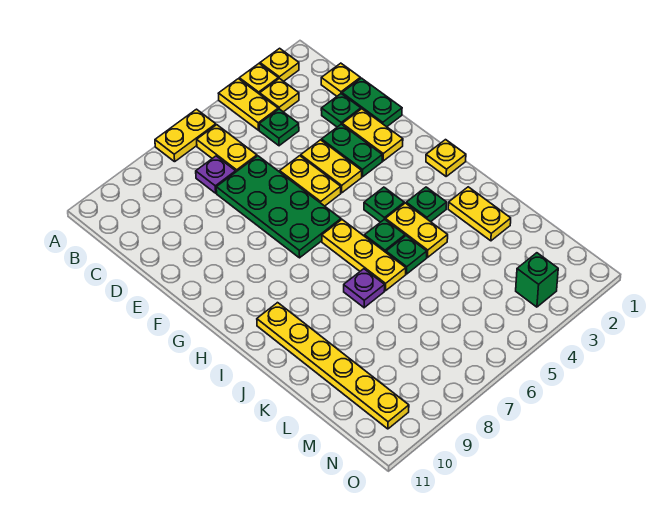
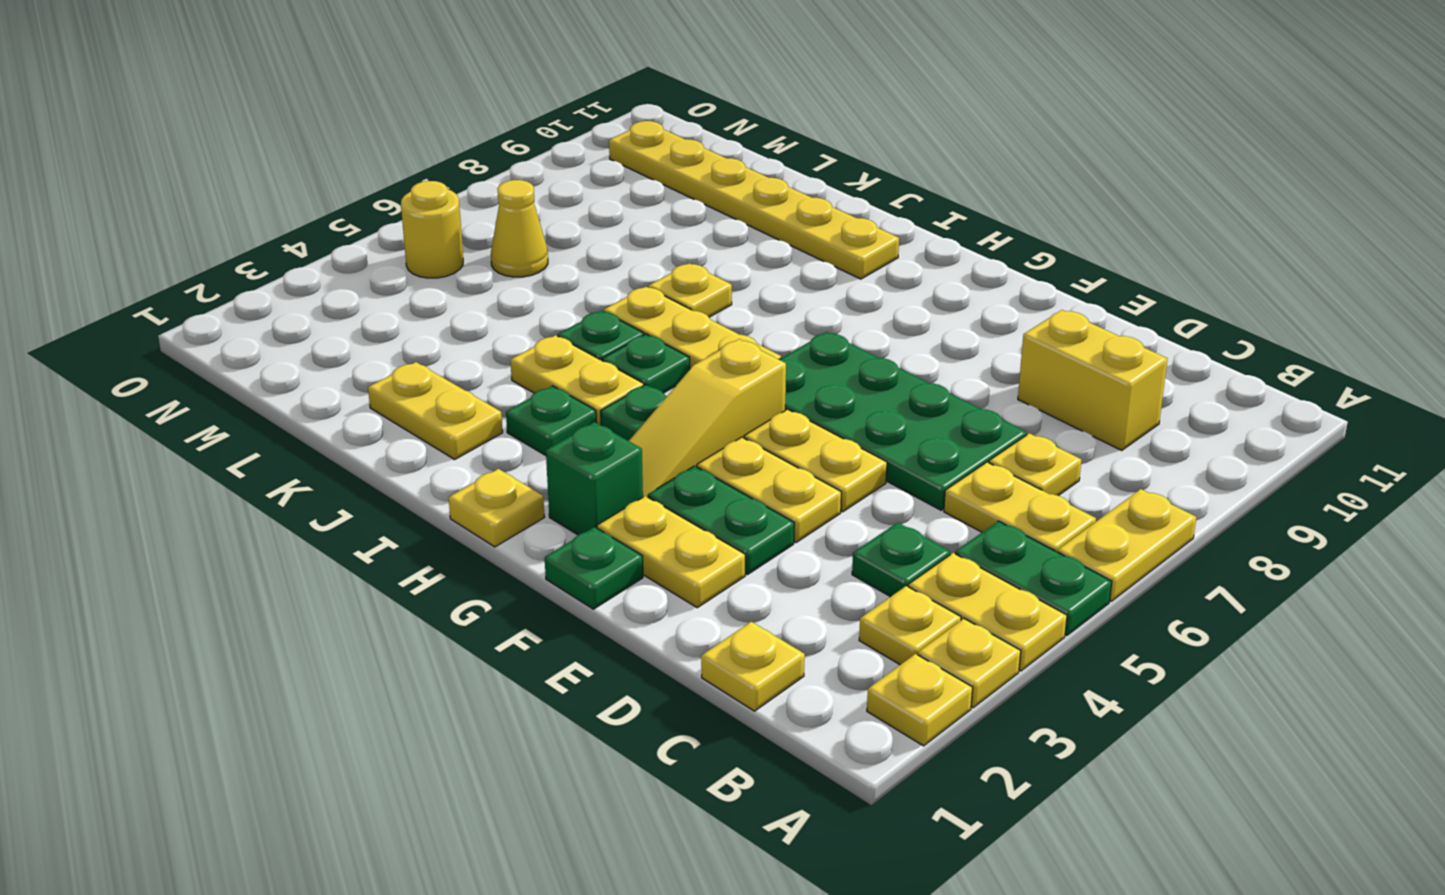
purple plate C7 level 1 -> yellow plate C7 level 1
none -> yellow brick C9:D9 level 1
green plate D1:E1 level 1 -> green plate A5:B5 level 1
green plate D2 level 1 -> green plate F1 level 1
none -> yellow slope G3:G5 level 1 top 5
purple plate J7 level 1 -> yellow plate J7 level 1
none -> yellow cone M6 level 1
green brick N3 level 1 -> green brick G2 level 1
none -> yellow round brick N5 level 1

